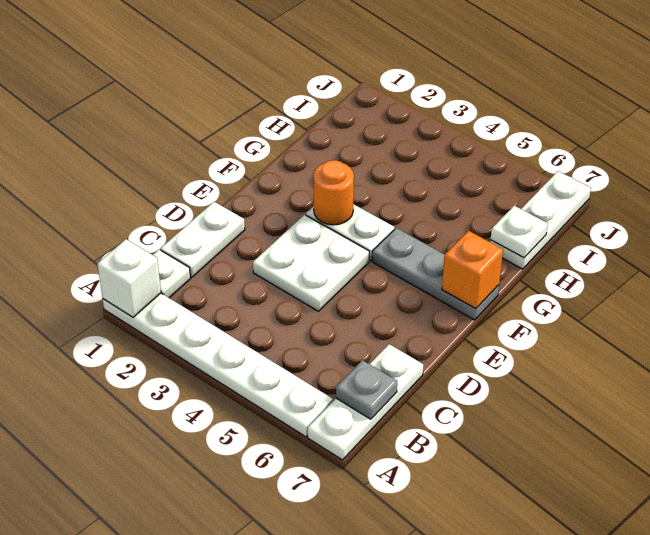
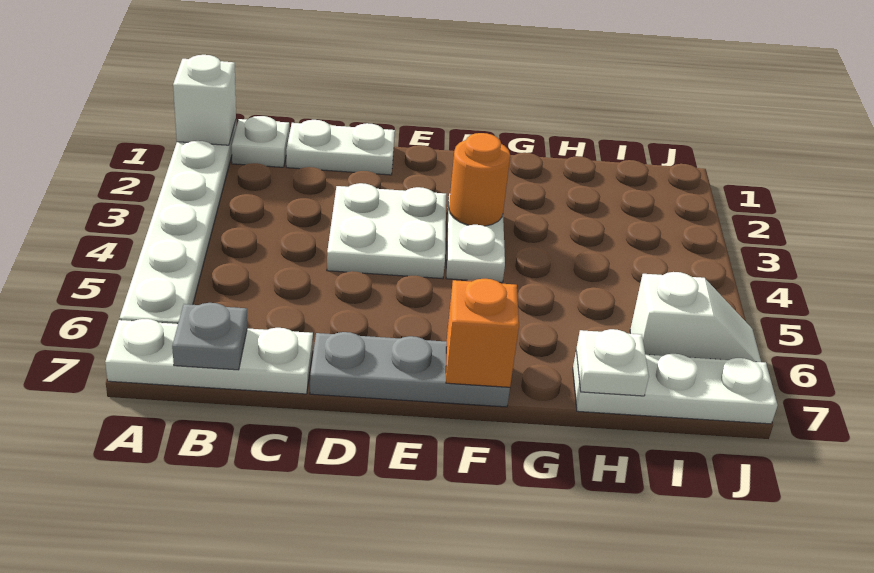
grey plate F5:F7 level 1 -> grey plate D7:F7 level 1
none -> white slope I6:J6 level 1 top I

